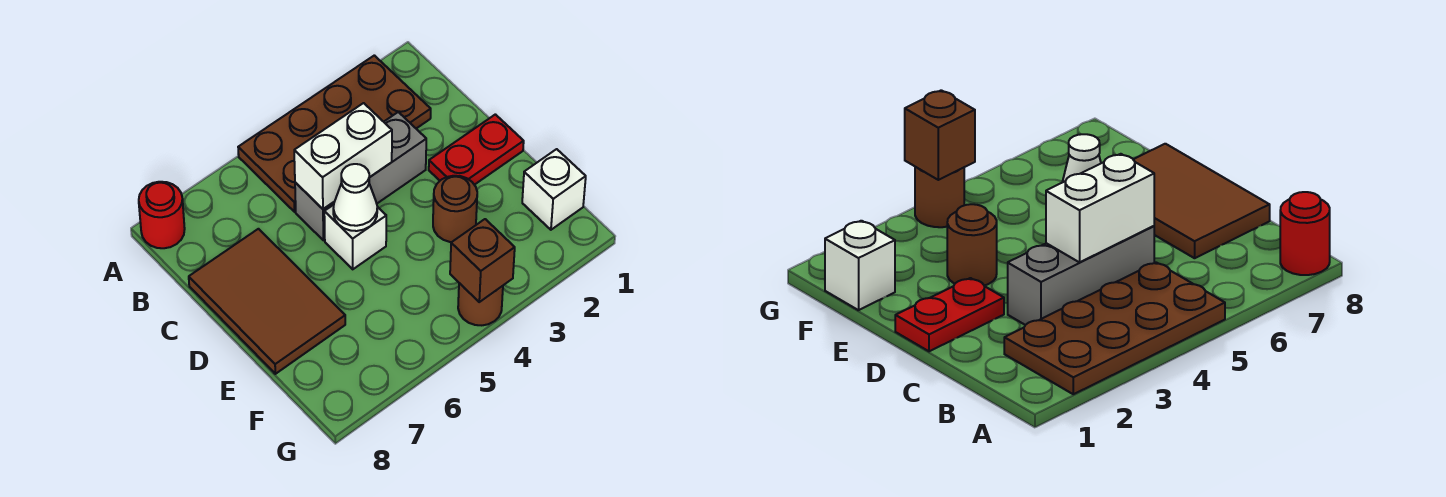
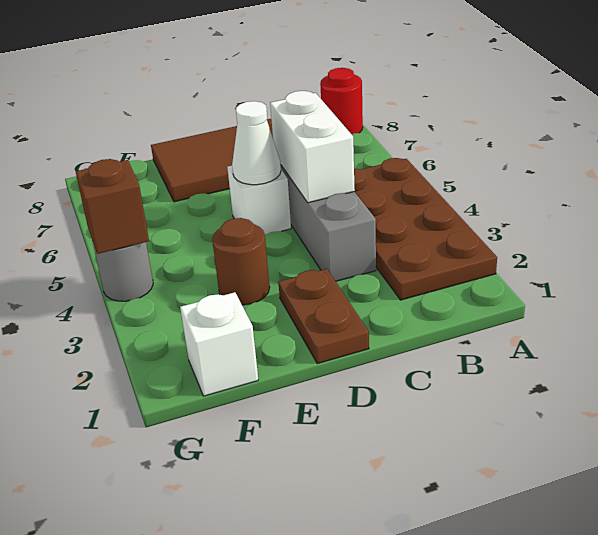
red plate D1:D2 level 1 -> brown plate D1:D2 level 1
brown round brick G4 level 1 -> grey round brick G4 level 1

